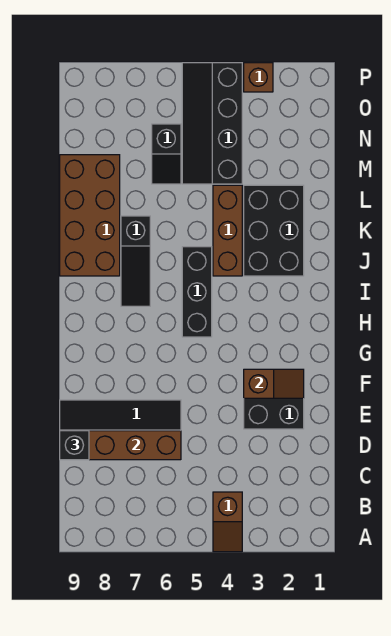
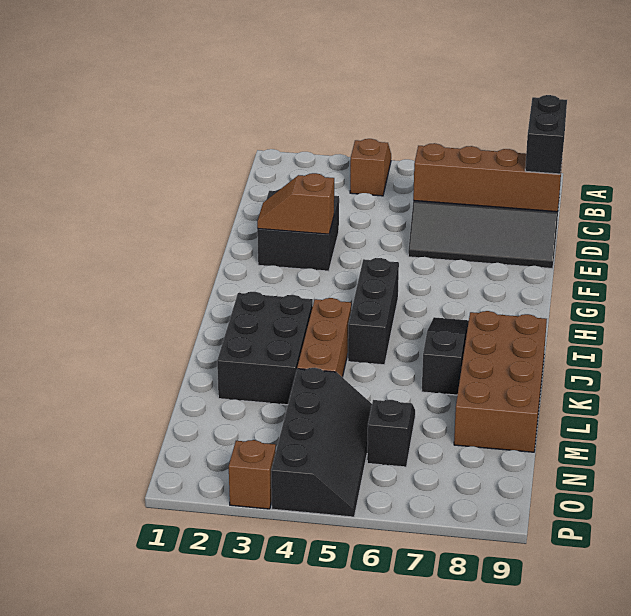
black brick D9 level 3 -> black brick C9:D9 level 3

